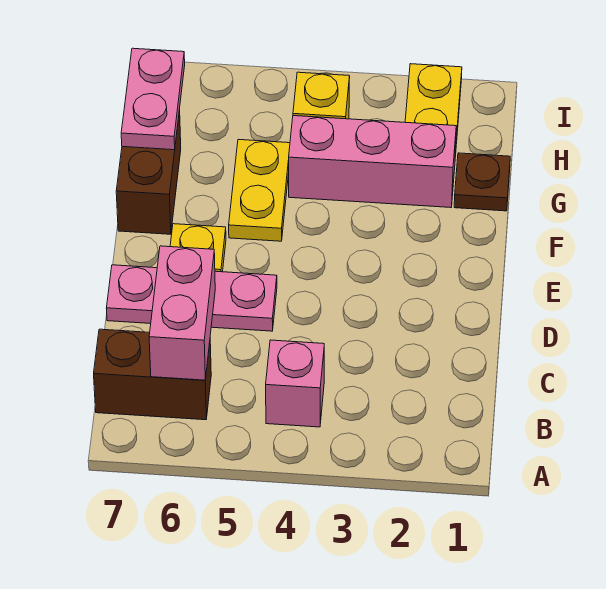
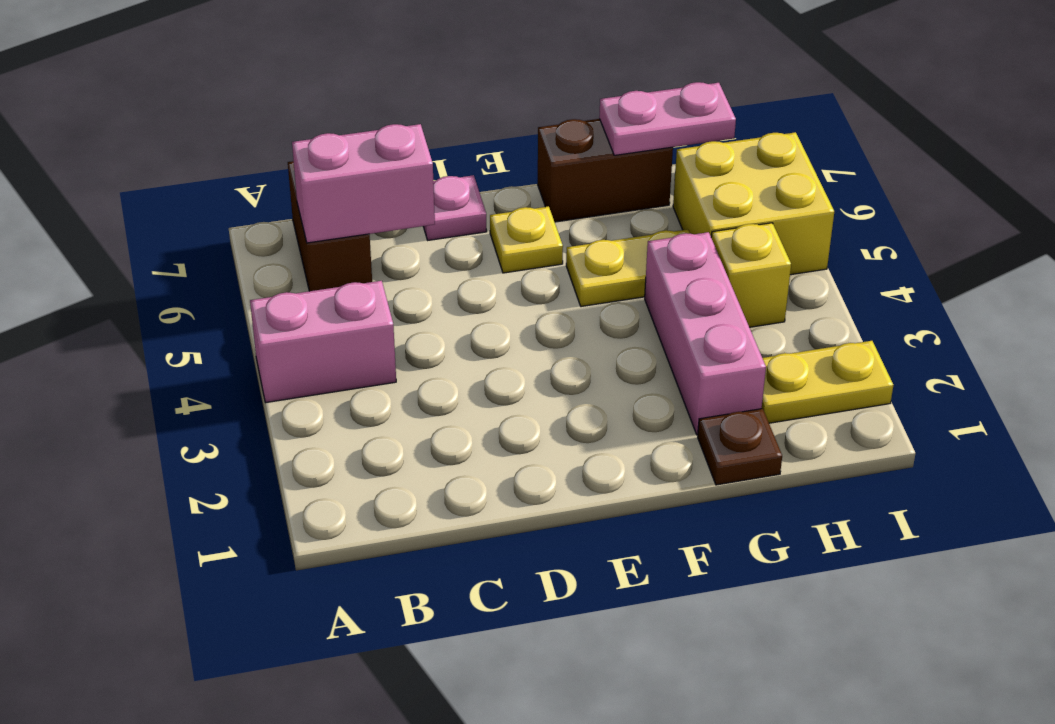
pink brick B4 level 1 -> pink brick A4:B4 level 1
pink plate D5:D7 level 1 -> pink plate D7 level 1
none -> yellow brick H5:I6 level 1

